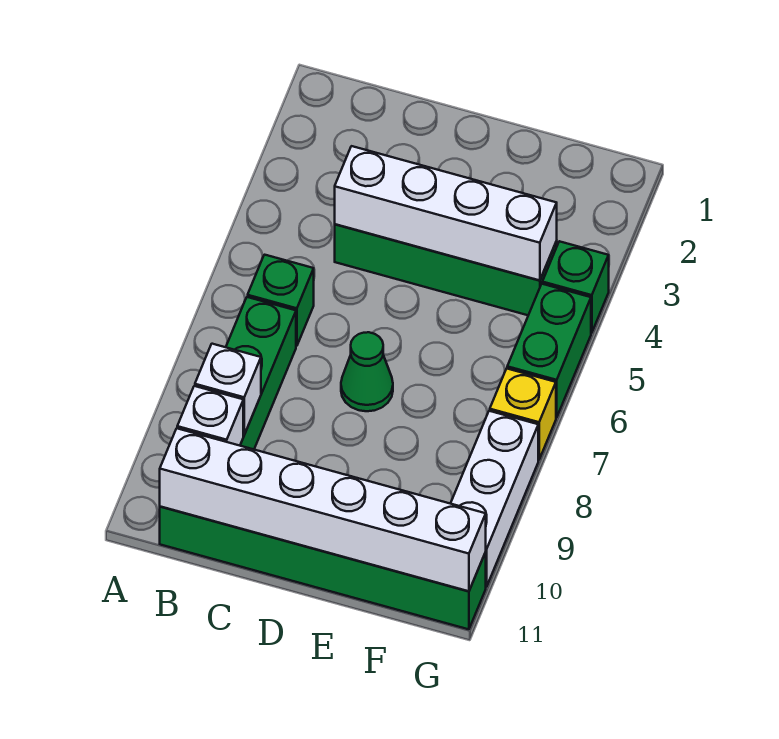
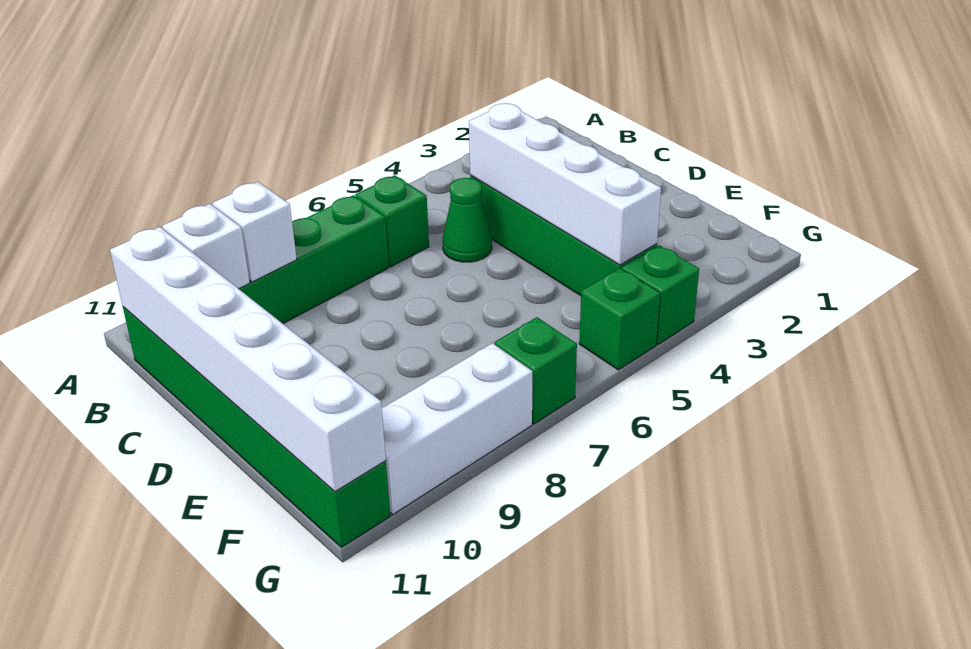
green cone D7 level 1 -> green cone C5 level 1
green brick G5:G6 level 1 -> green brick G5 level 1
yellow brick G7 level 1 -> green brick G7 level 1

